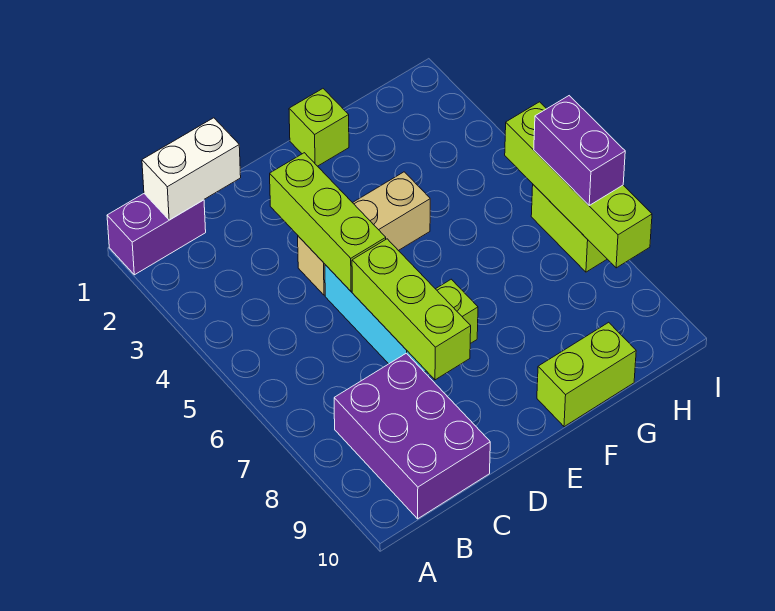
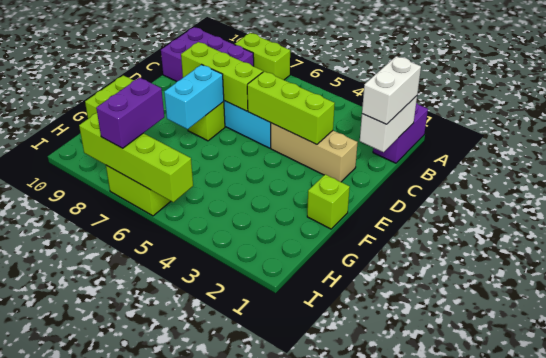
none -> lime brick A7:A8 level 1
none -> white brick B1:C1 level 3
tan brick D4:F4 level 1 -> tan brick D2:D4 level 1
none -> cyan brick E7:F7 level 2
purple brick I6:I7 level 3 -> purple brick H7:I7 level 3

